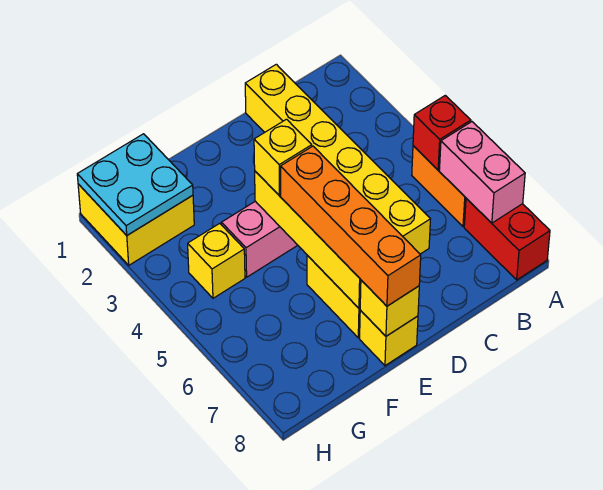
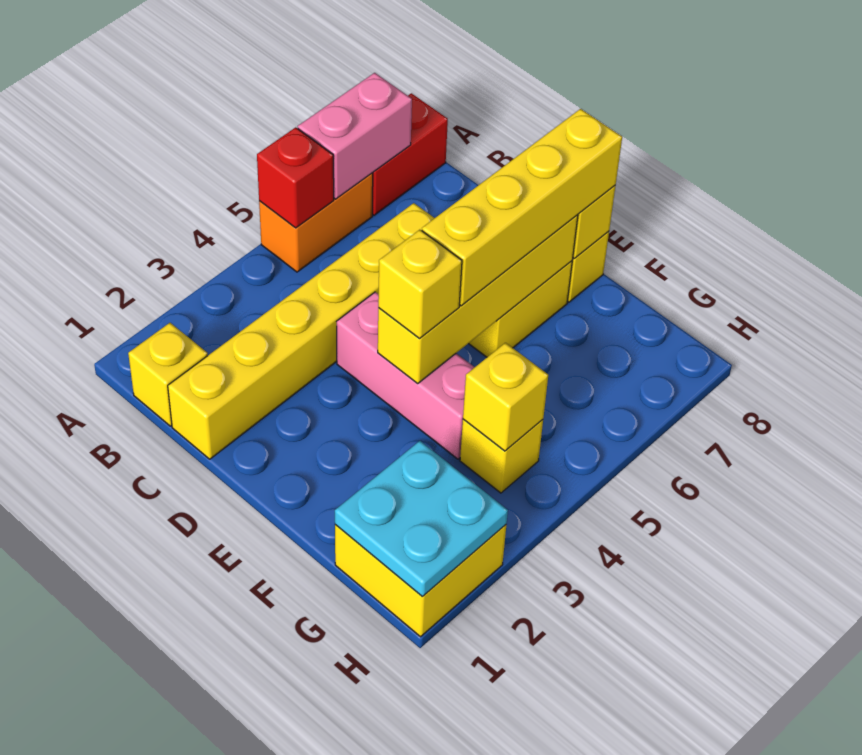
none -> yellow brick B1 level 1
orange brick E5:E8 level 3 -> yellow brick E5:E8 level 3
none -> yellow brick G4 level 2

